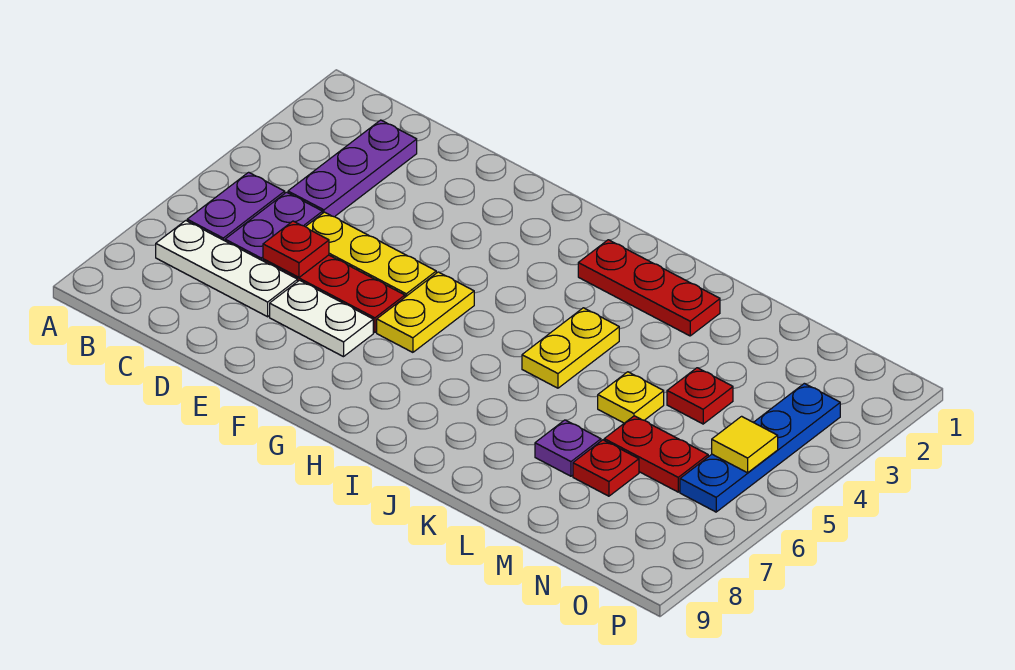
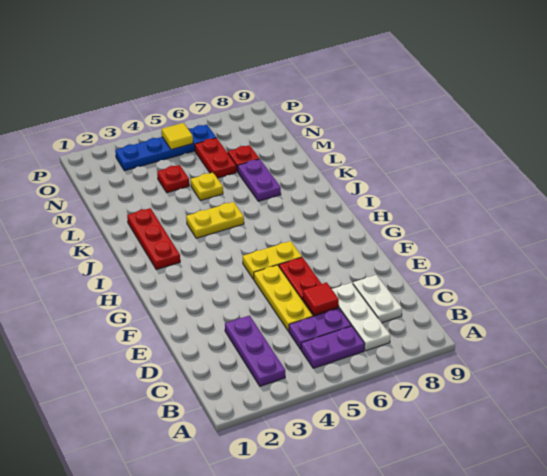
purple plate C2:C4 level 1 -> purple plate B3:D3 level 1
red plate D6 level 2 -> red tile D6 level 2
white plate E7:F7 level 1 -> white plate C8:D8 level 1
purple plate L7 level 1 -> purple plate K7:L7 level 1

